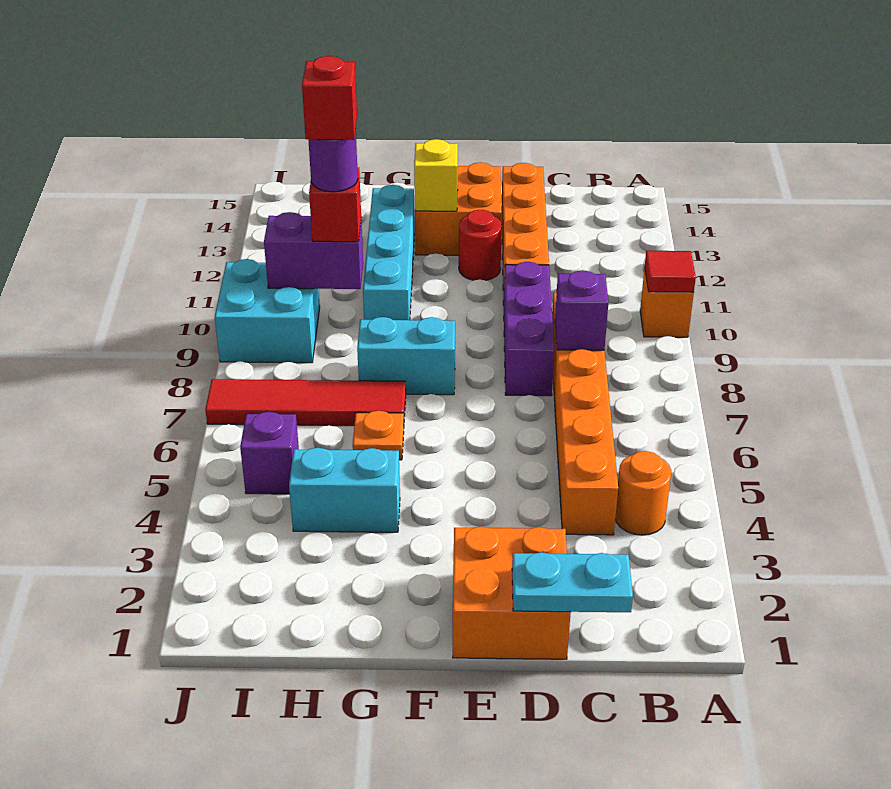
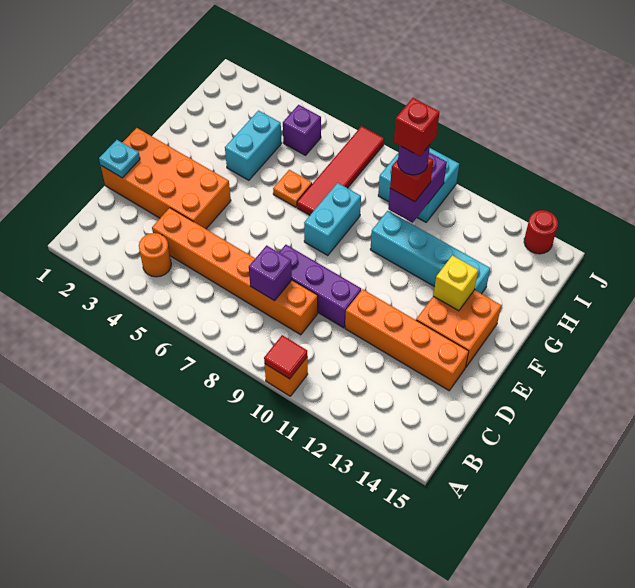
cyan plate C1:D1 level 2 -> cyan plate D1 level 2
orange brick D1:E2 level 1 -> orange brick D1:E4 level 1
red round brick E12 level 1 -> red round brick J14 level 1

